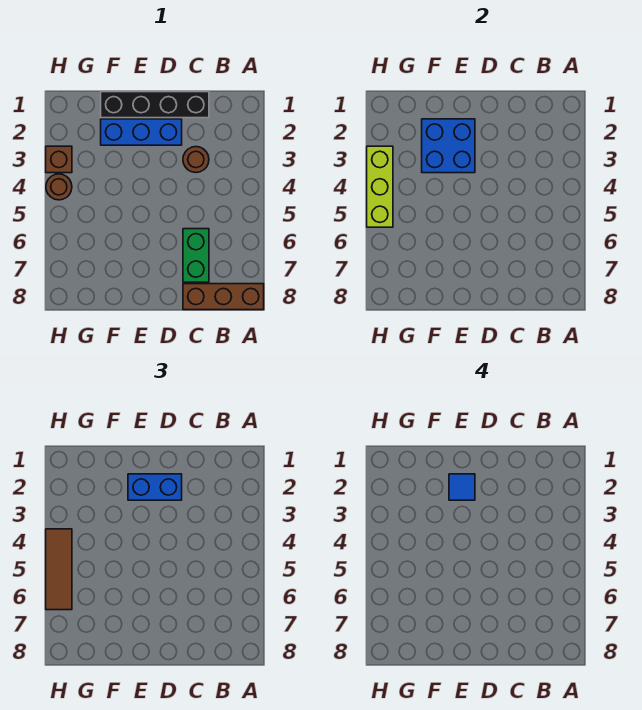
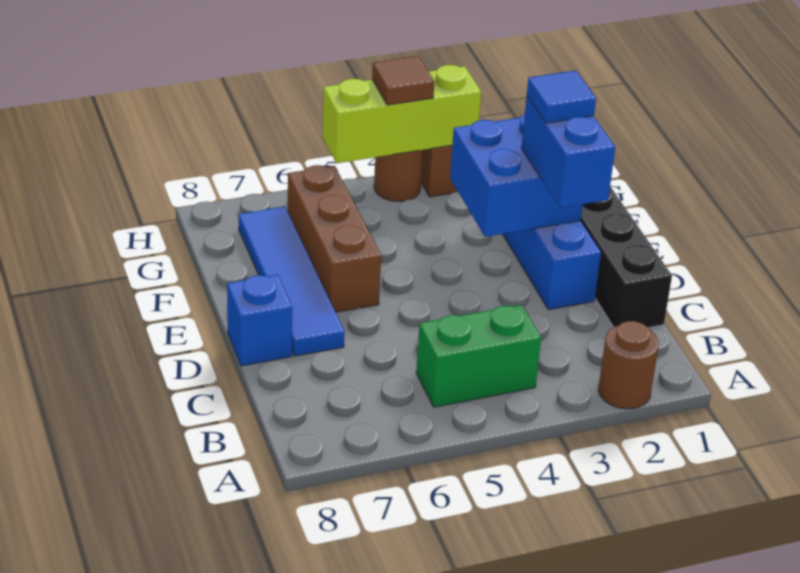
brown brick A8:C8 level 1 -> brown brick E6:G6 level 1
brown round brick C3 level 1 -> brown round brick A2 level 1
green brick C6:C7 level 1 -> green brick B4:B5 level 1
none -> blue tile D7:G7 level 1
none -> blue brick D8 level 1
brown tile H4:H6 level 3 -> brown tile H4 level 3

